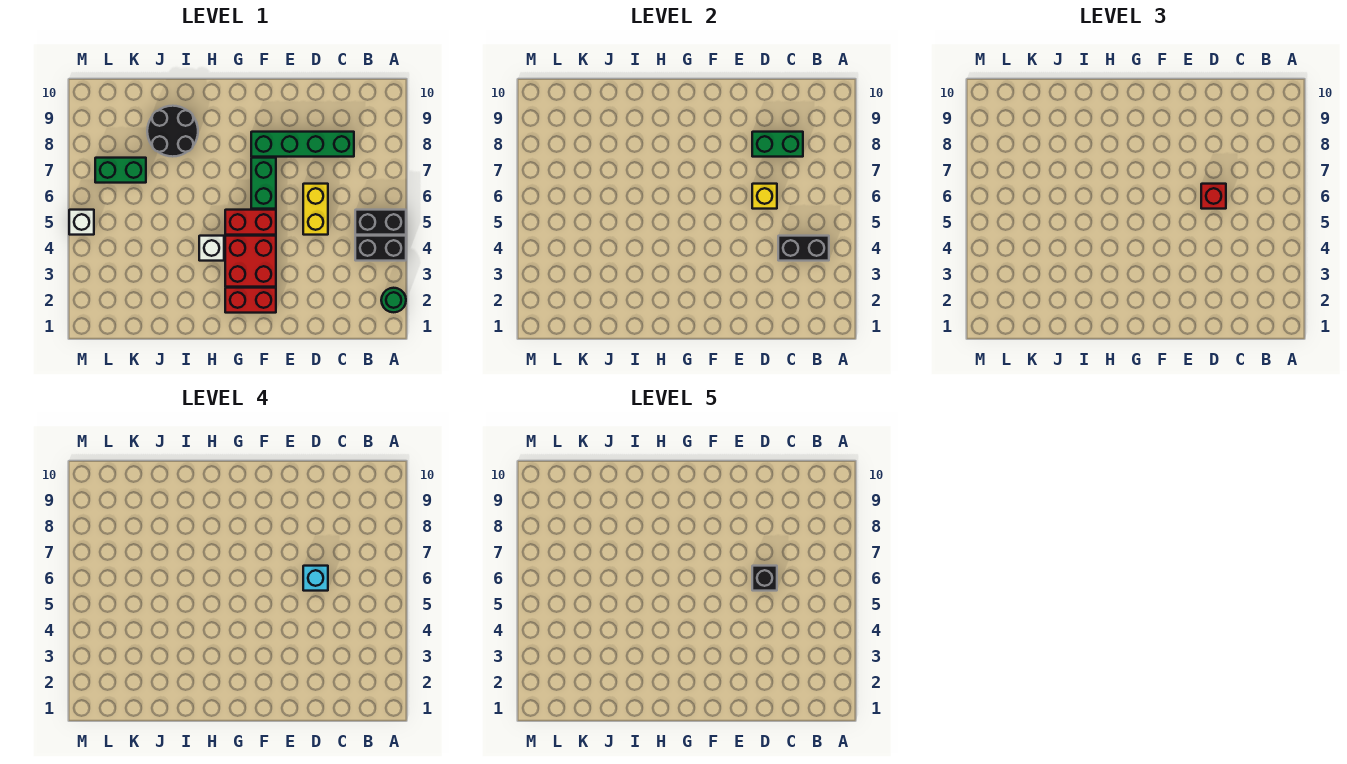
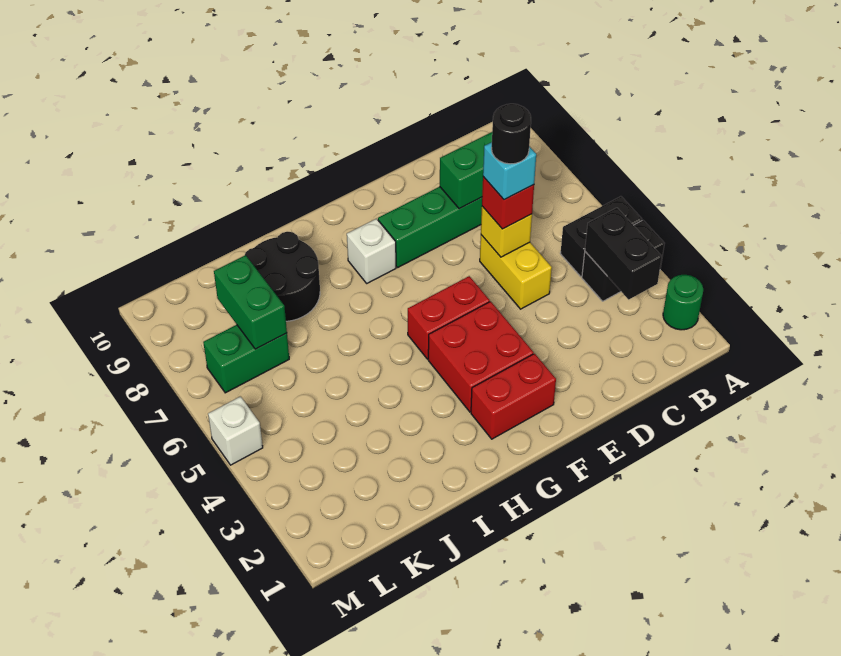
black brick B4:C4 level 2 -> black brick B3:B4 level 2
black brick D6 level 5 -> black round brick D6 level 5
green brick F6:F7 level 1 -> green brick K7:K8 level 2
white brick H4 level 1 -> white brick G8 level 1

